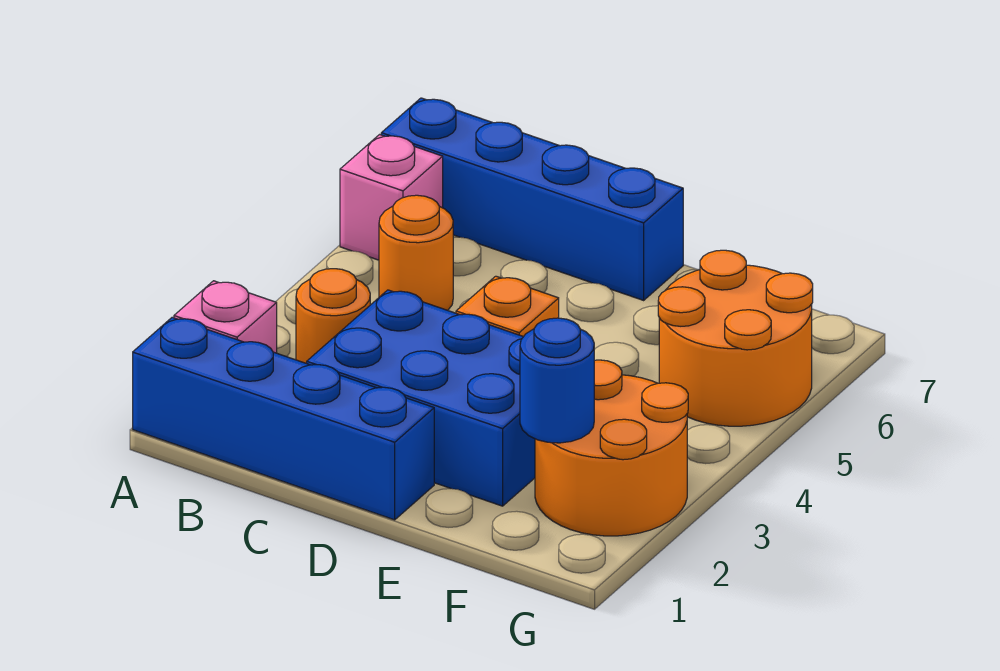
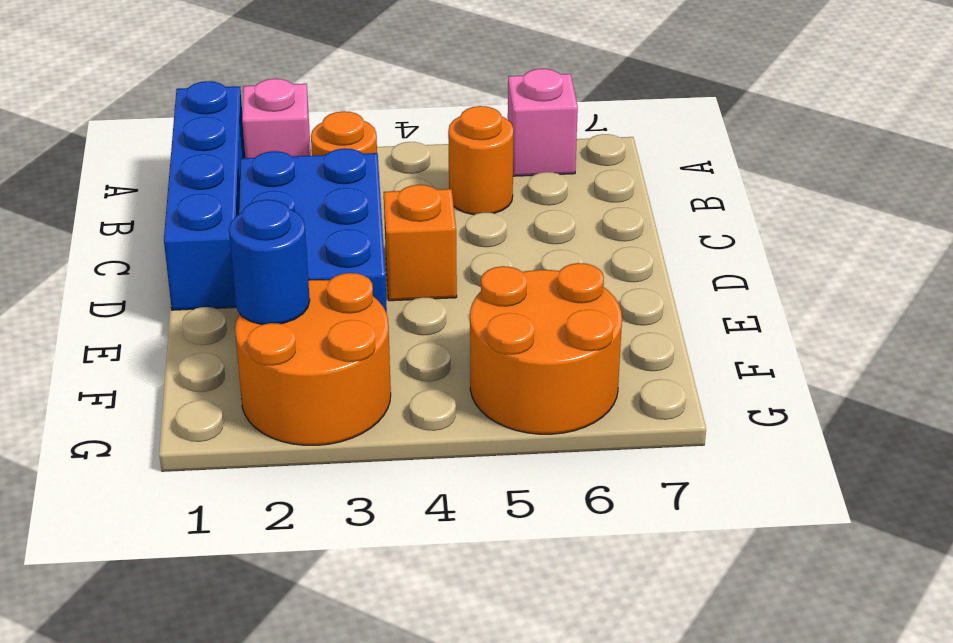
blue brick A7:D7 level 1 -> none

